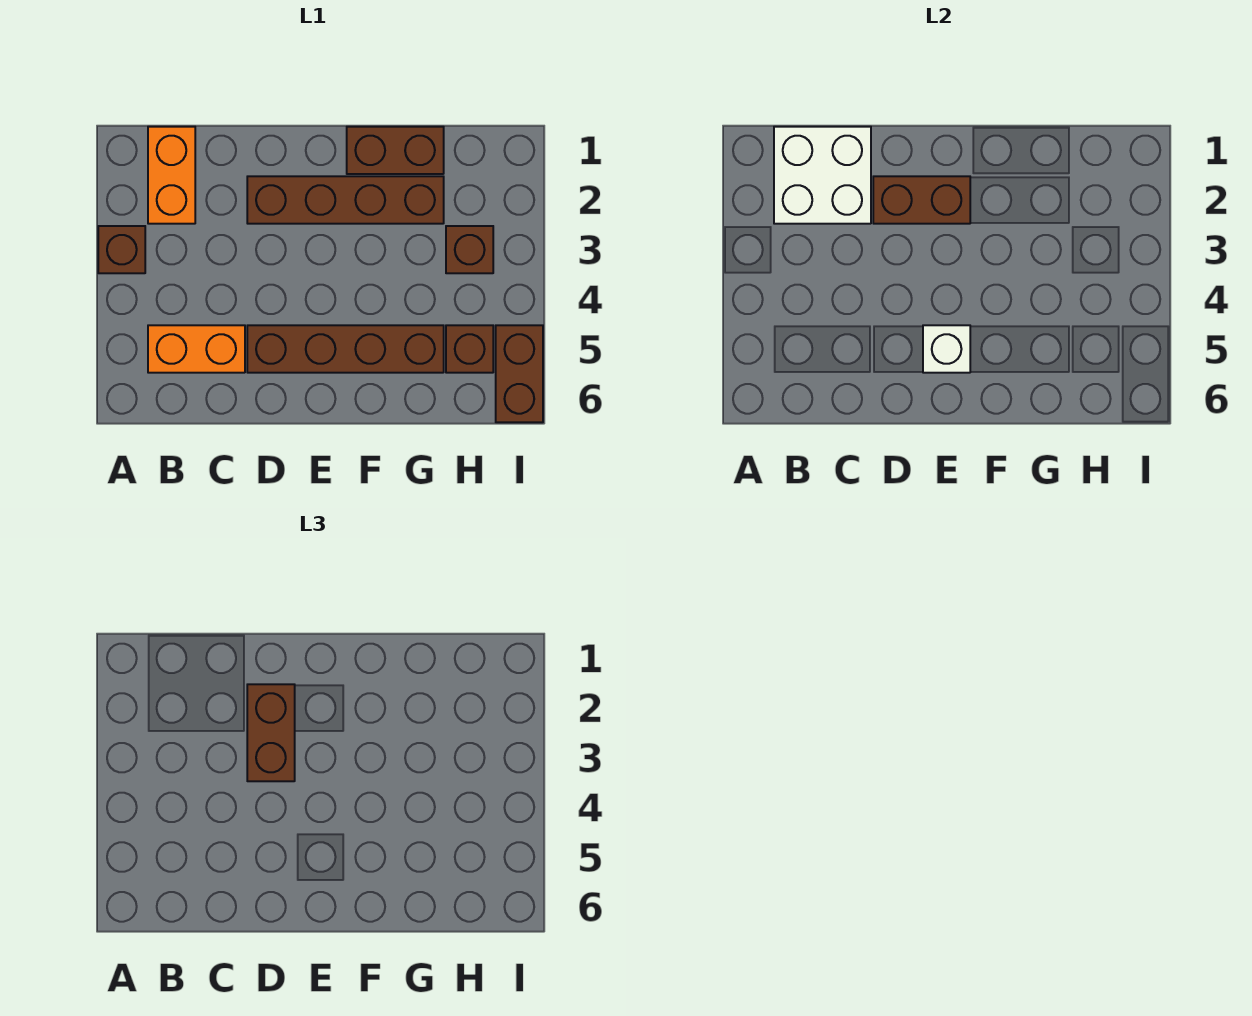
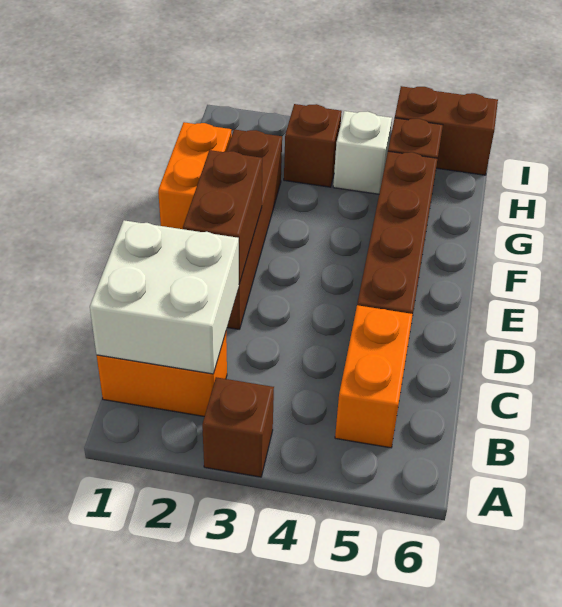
brown brick D2:D3 level 3 -> none
white brick E5 level 2 -> white brick H4 level 1
brown brick F1:G1 level 1 -> orange brick F1:G1 level 1

